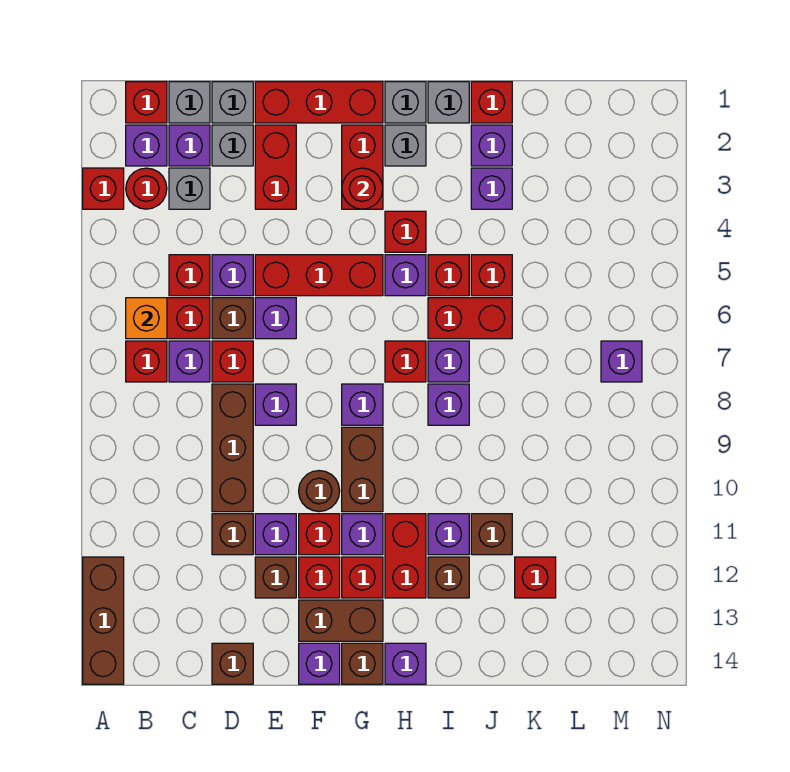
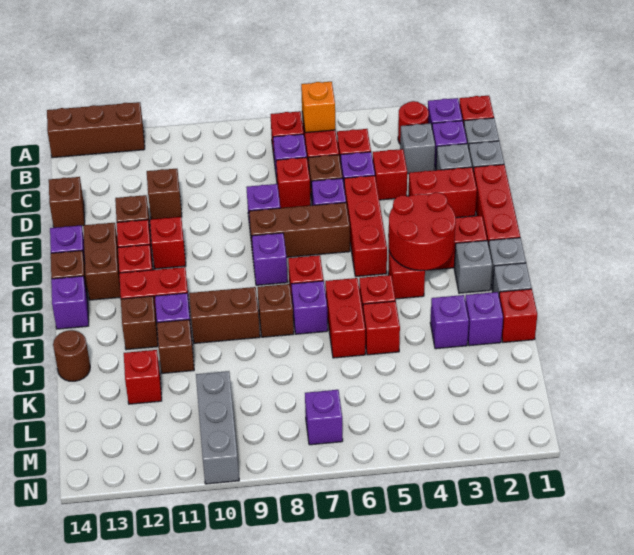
red brick A3 level 1 -> red brick D4 level 1
brown brick D8:D10 level 1 -> brown brick F6:F8 level 1
purple brick E11 level 1 -> none
brown round brick F10 level 1 -> brown round brick J14 level 1
red round brick G3 level 2 -> red round brick G3:H4 level 2
brown brick G9:G10 level 1 -> brown brick I9:I10 level 1
purple brick G11 level 1 -> none
purple brick H5 level 1 -> none
purple brick I8 level 1 -> brown brick I8 level 1
none -> grey brick L10:N10 level 1

